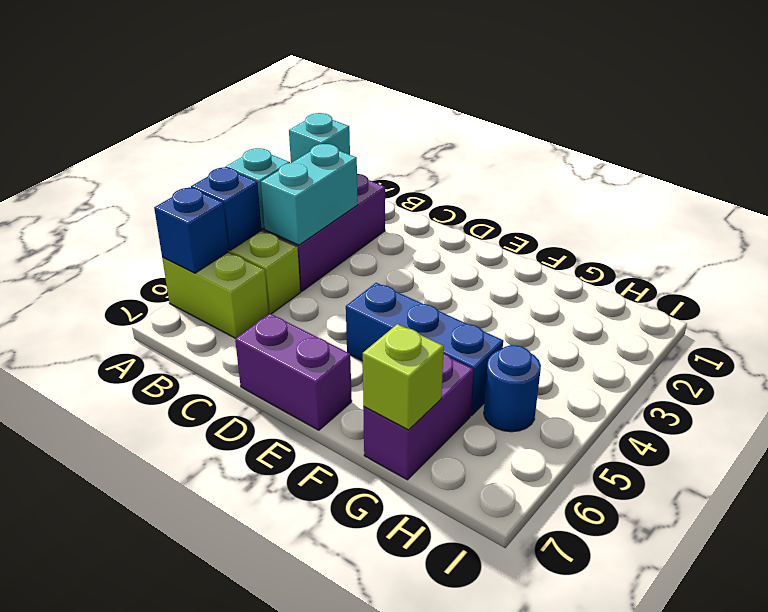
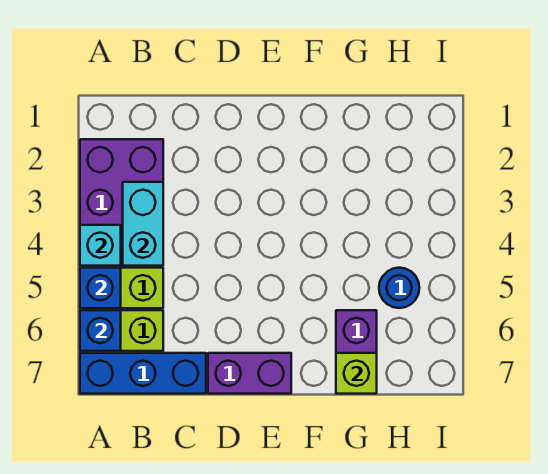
cyan brick A2 level 2 -> none
blue brick E5:G5 level 1 -> blue brick A7:C7 level 1

